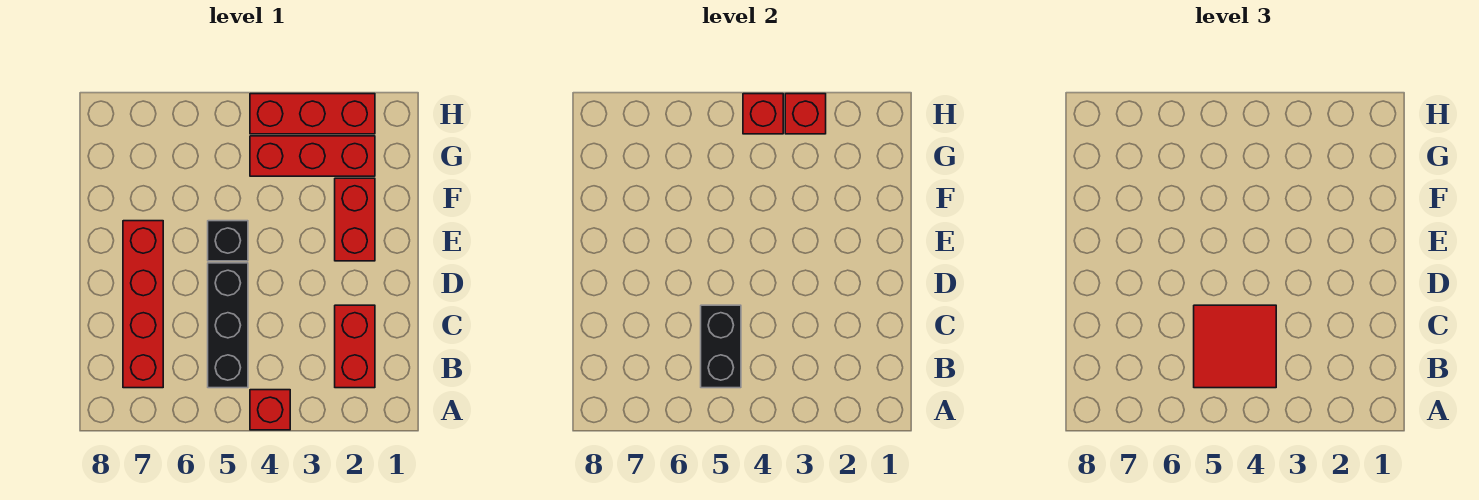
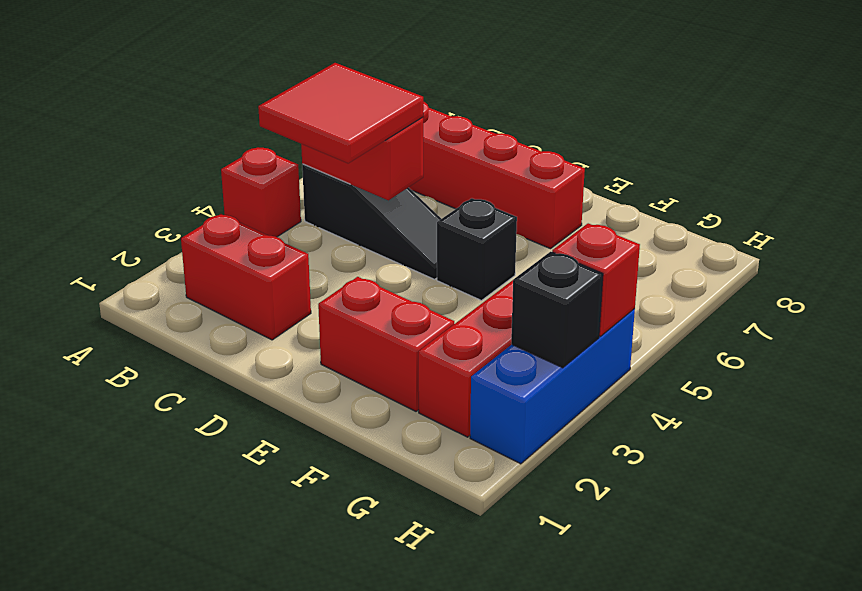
black brick B5:D5 level 1 -> black slope B5:D5 level 1 top B
black brick B5:C5 level 2 -> red brick B5:C5 level 2
red brick H2:H4 level 1 -> blue brick H2:H4 level 1
red brick H3 level 2 -> black brick H3 level 2

